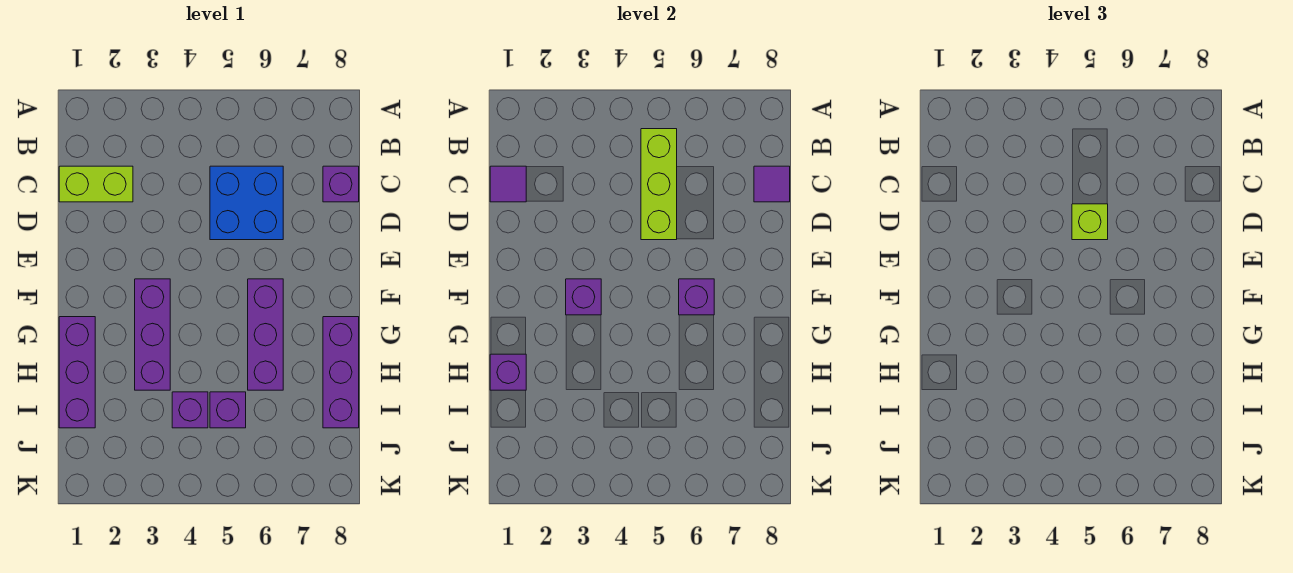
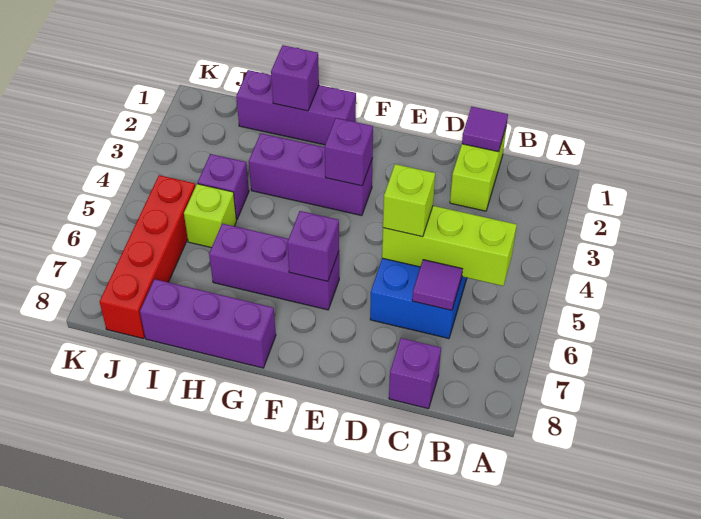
purple tile C8 level 2 -> purple tile C6 level 2
purple brick I5 level 1 -> lime brick I5 level 1
none -> red brick J5:J8 level 1

